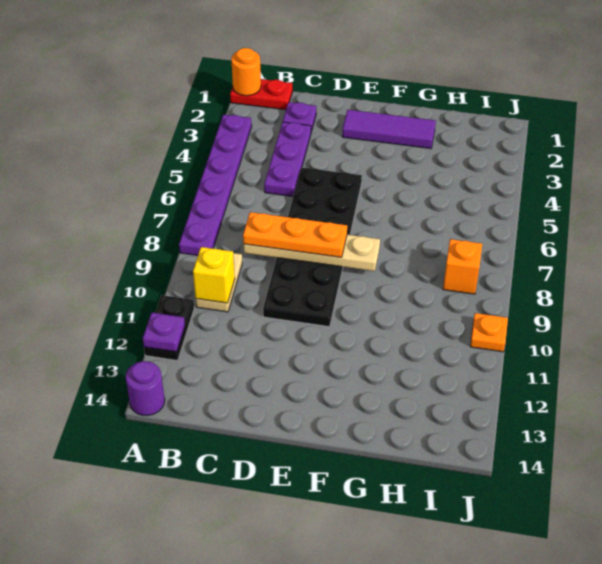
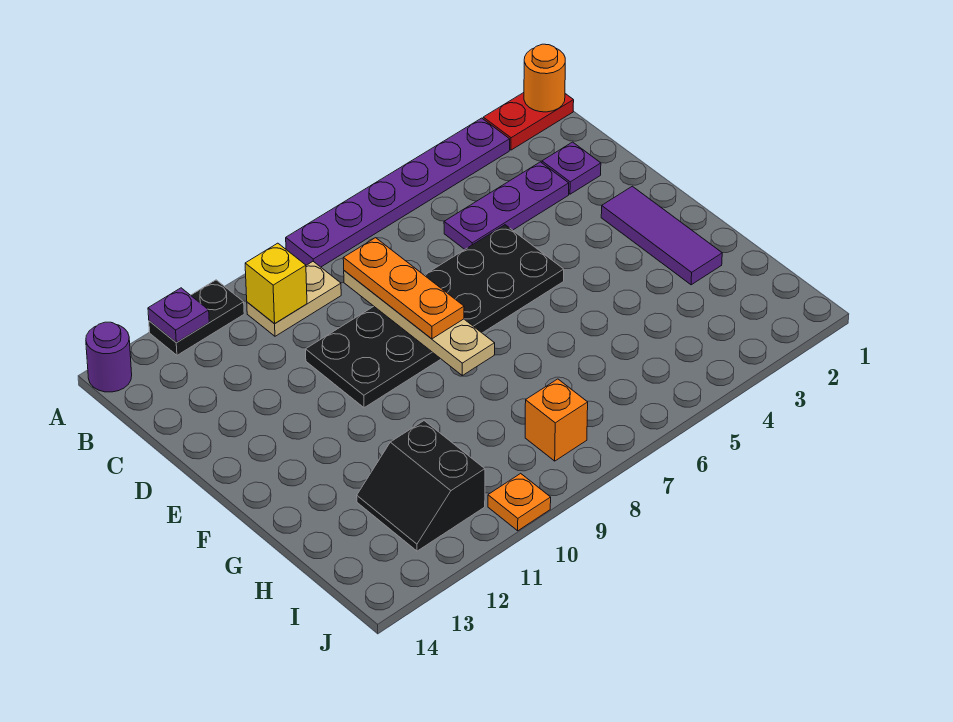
red plate A1:B1 level 1 -> red plate A1:A2 level 1
none -> black slope H11:I12 level 1 top 11

